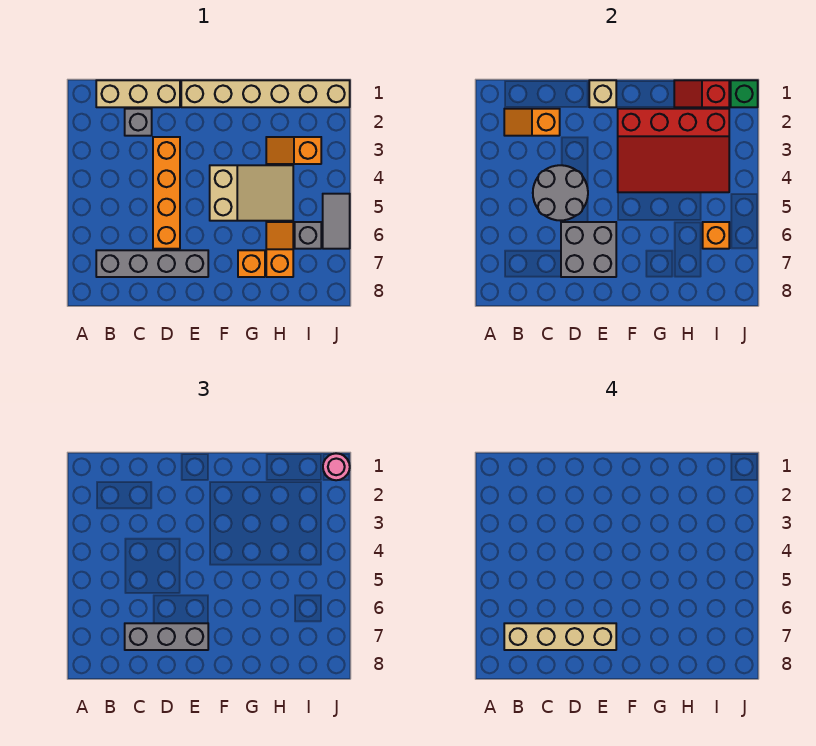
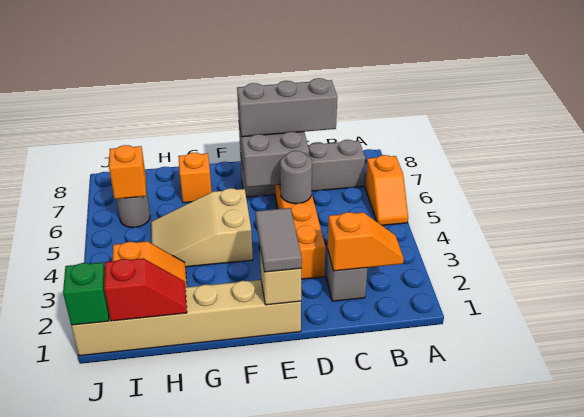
tan brick B1:D1 level 1 -> none
tan brick B7:E7 level 4 -> none
grey round brick C4:D5 level 2 -> grey round brick D5 level 2
red slope F2:I4 level 2 top 2 -> none
orange slope H6:H7 level 1 top 7 -> orange slope A5:A6 level 1 top 6
grey brick I6 level 1 -> grey round brick I6 level 1
pink round brick J1 level 3 -> none
grey tile J5:J6 level 1 -> grey tile E1:E2 level 3

